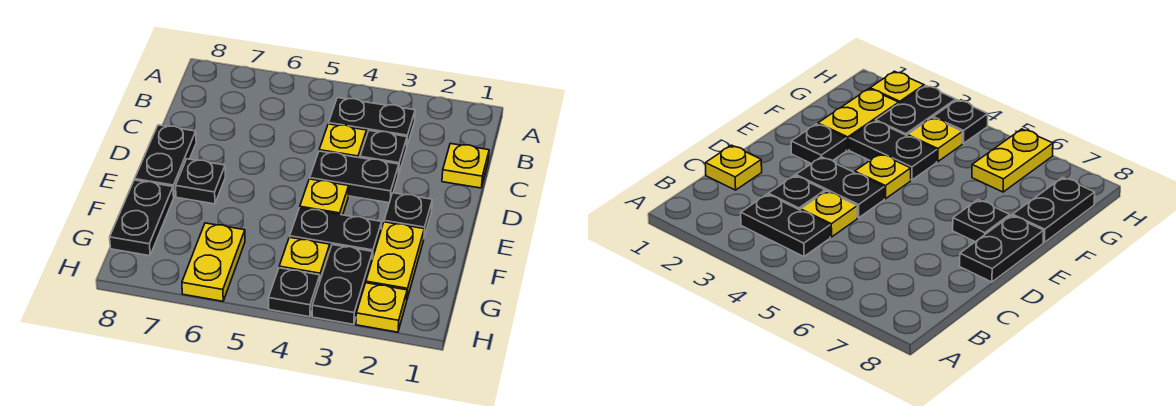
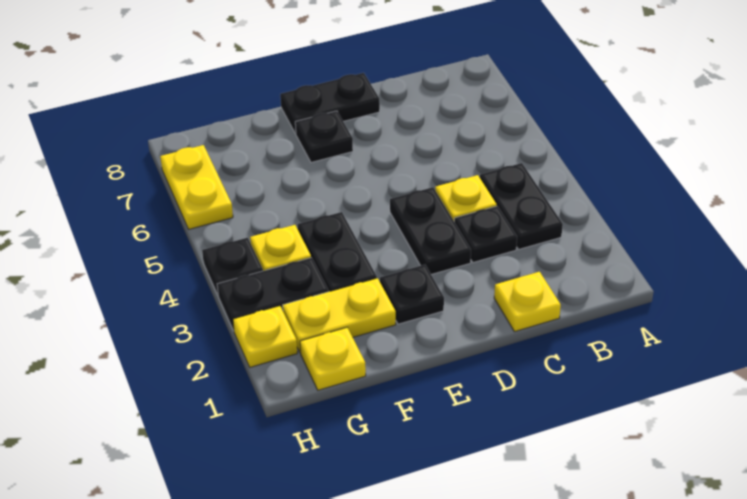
yellow plate E4 level 1 -> yellow plate G1 level 1
black plate F8:G8 level 1 -> none
yellow plate G6:H6 level 1 -> yellow plate H6:H7 level 1

